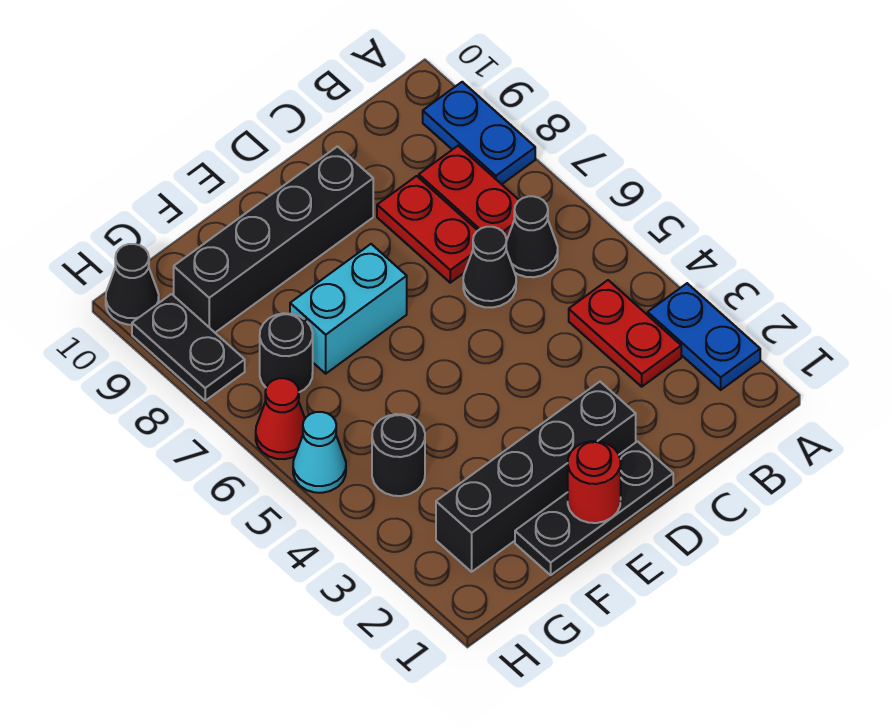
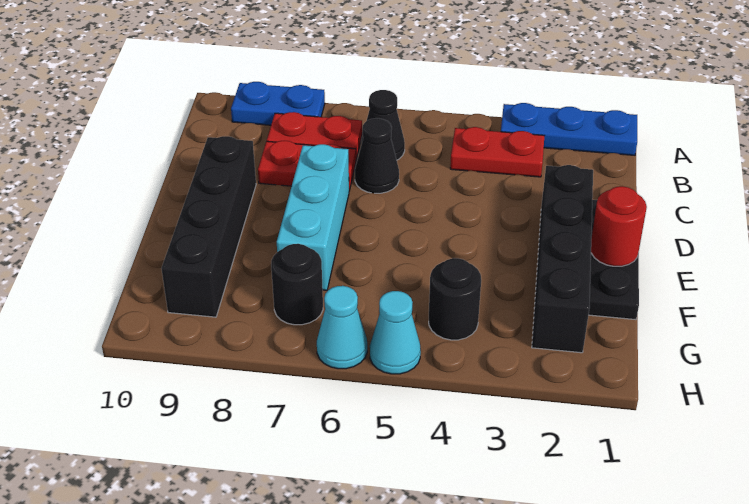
blue plate A2:A3 level 1 -> blue plate A1:A3 level 1
cyan brick E7:F7 level 1 -> cyan brick D7:F7 level 1
red cone H6 level 1 -> cyan cone H6 level 1
black plate H8:H9 level 1 -> none
black cone H10 level 1 -> none

